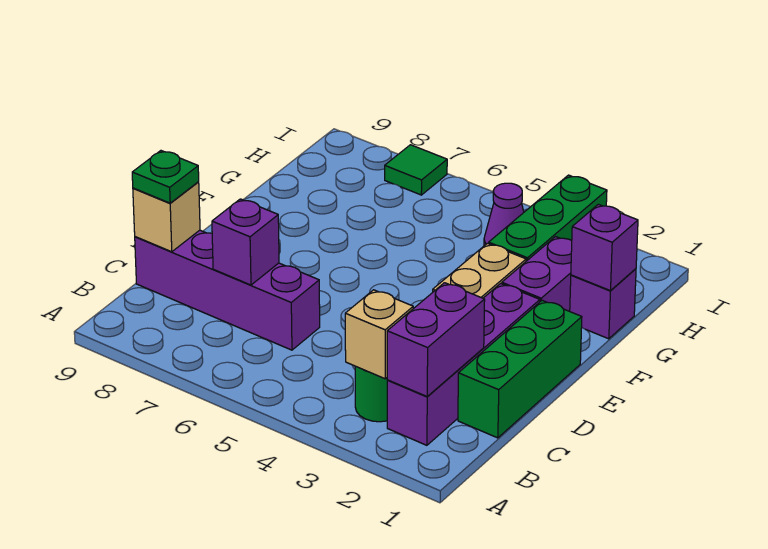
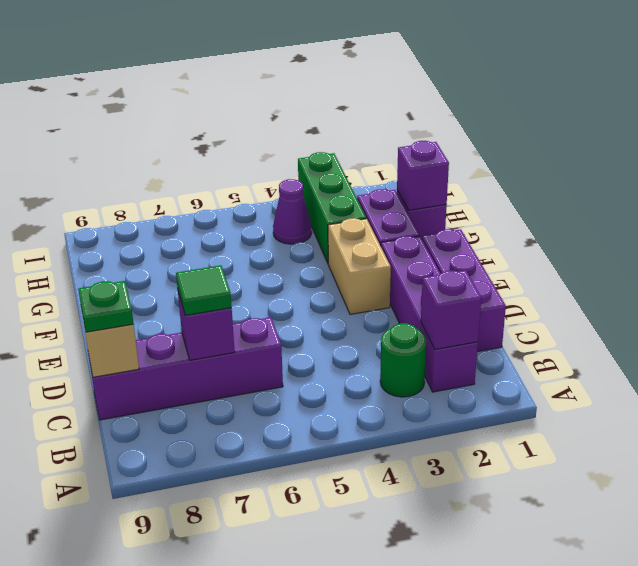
purple brick B2:C2 level 2 -> purple brick B2 level 2
tan brick B3 level 2 -> none
green brick C1:E1 level 1 -> purple brick C1:E1 level 1
green tile I7 level 1 -> green tile C7 level 3

